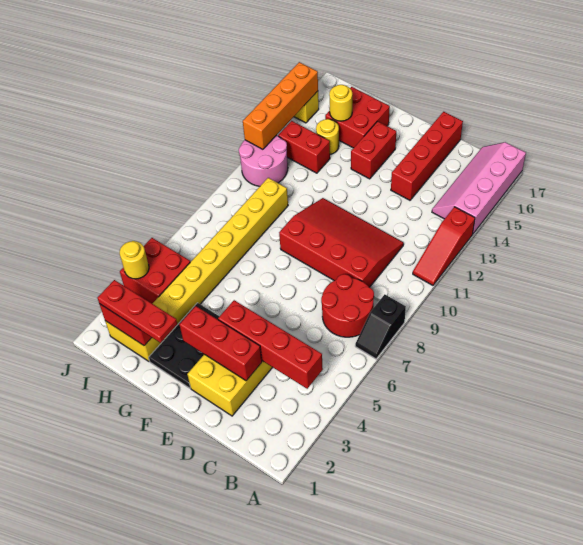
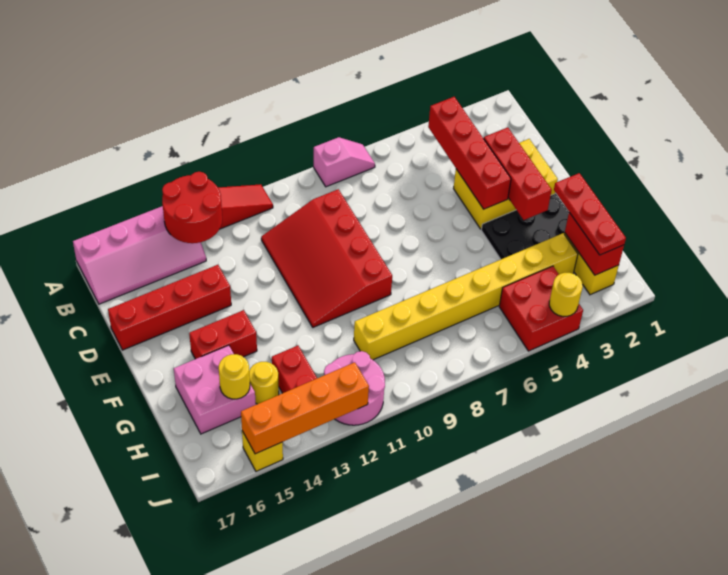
black slope A7:A8 level 1 top 8 -> pink slope A7:A8 level 1 top 8
red round brick B7:C8 level 1 -> red round brick A13:B14 level 2
red brick G15:H16 level 1 -> pink brick G15:H16 level 1

